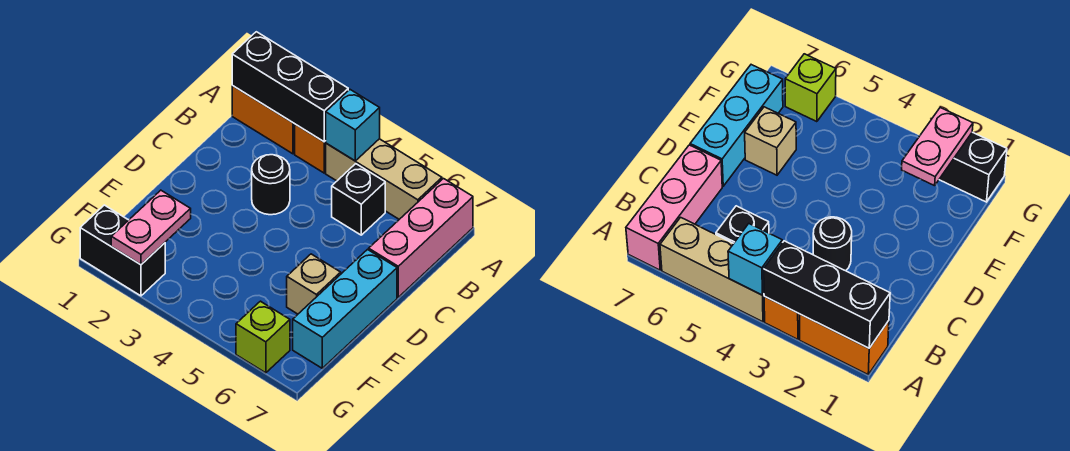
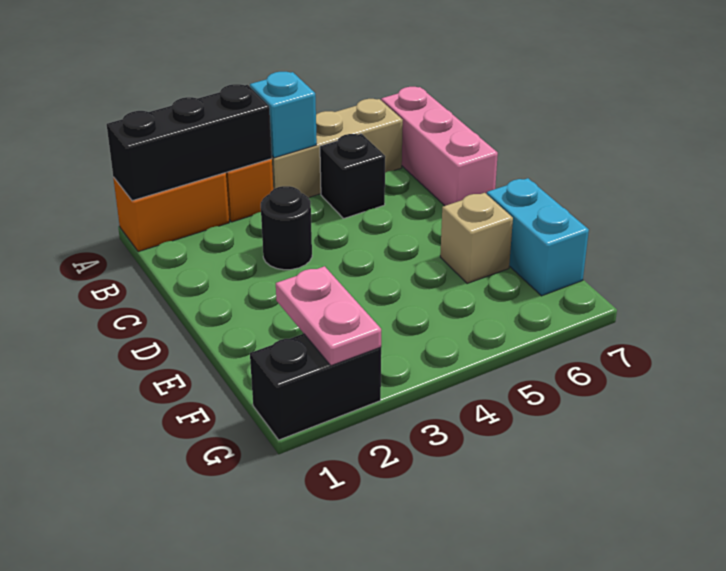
cyan brick D7:F7 level 1 -> cyan brick E7:F7 level 1
lime brick G6 level 1 -> none

